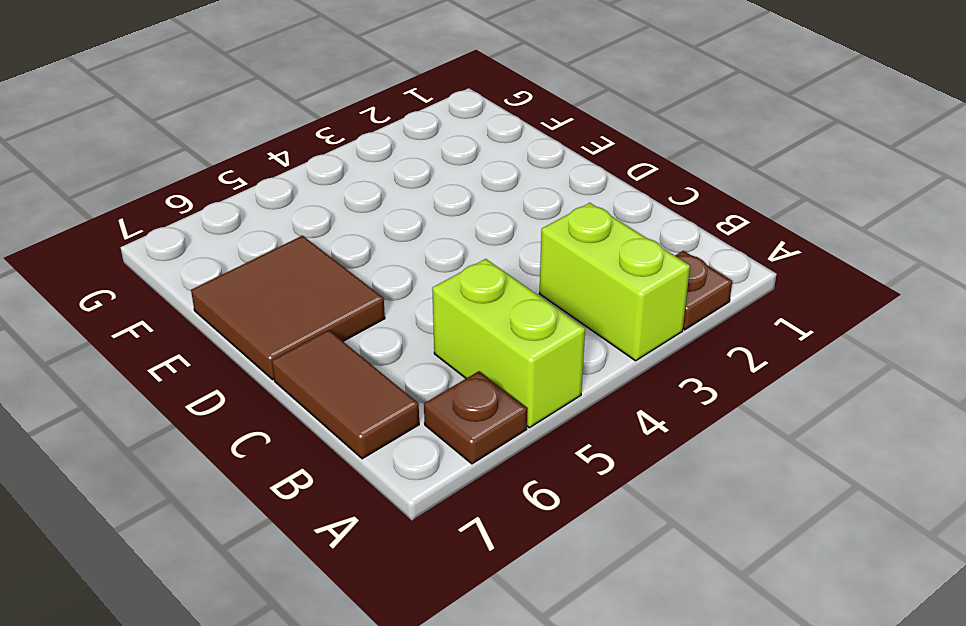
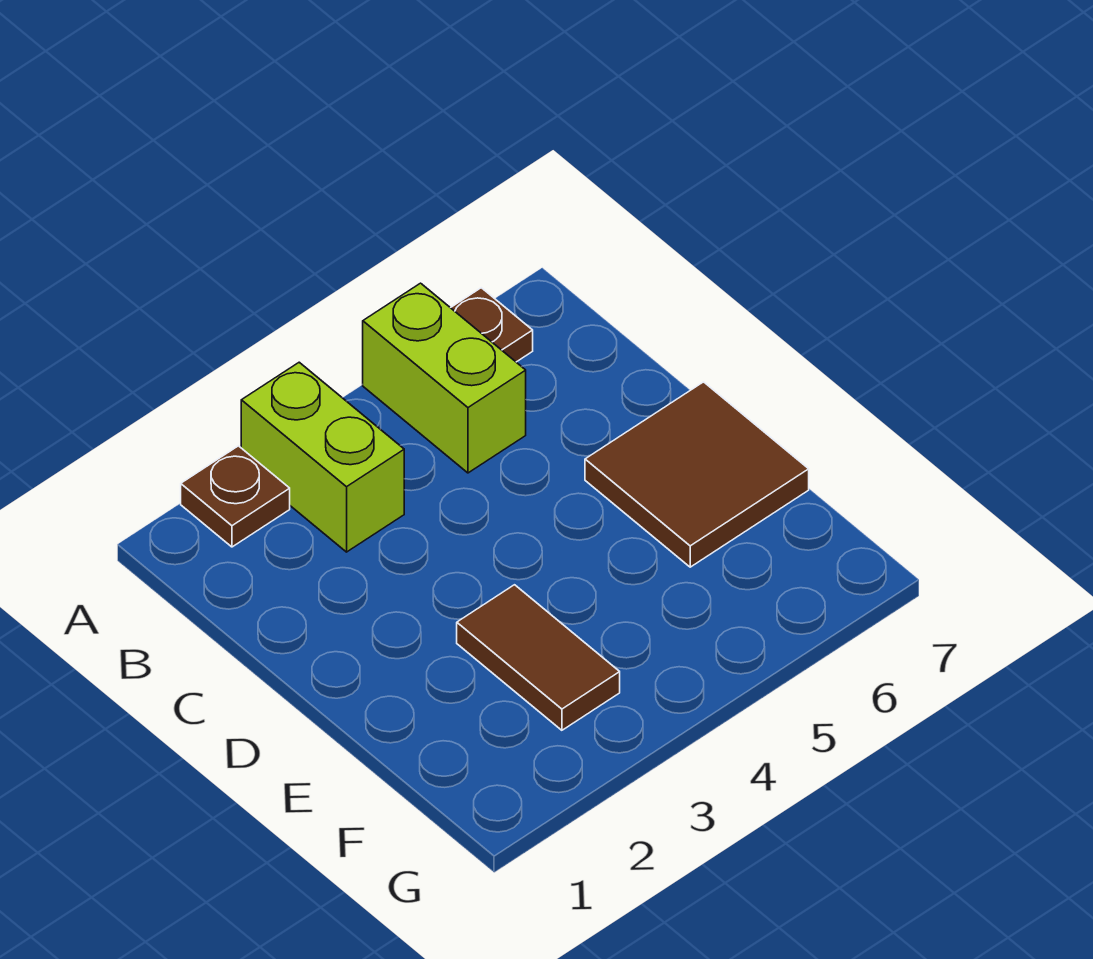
brown tile B7:C7 level 1 -> brown tile E3:F3 level 1

